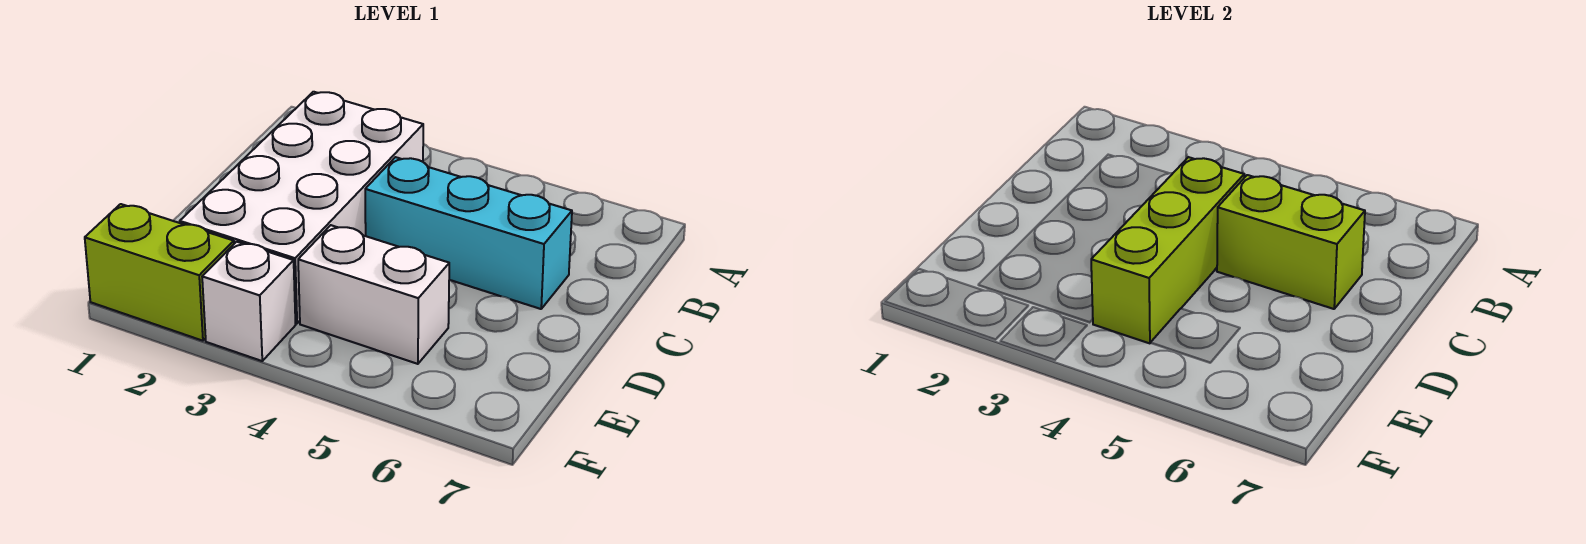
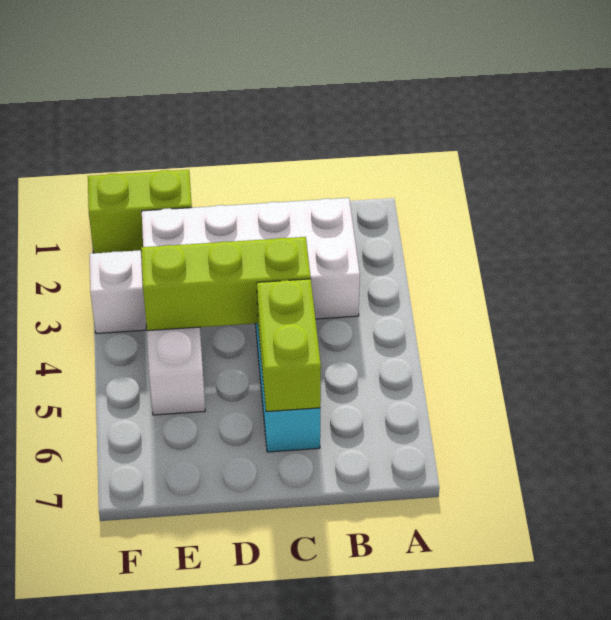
lime brick F1:F2 level 1 -> lime brick E1:F1 level 1

